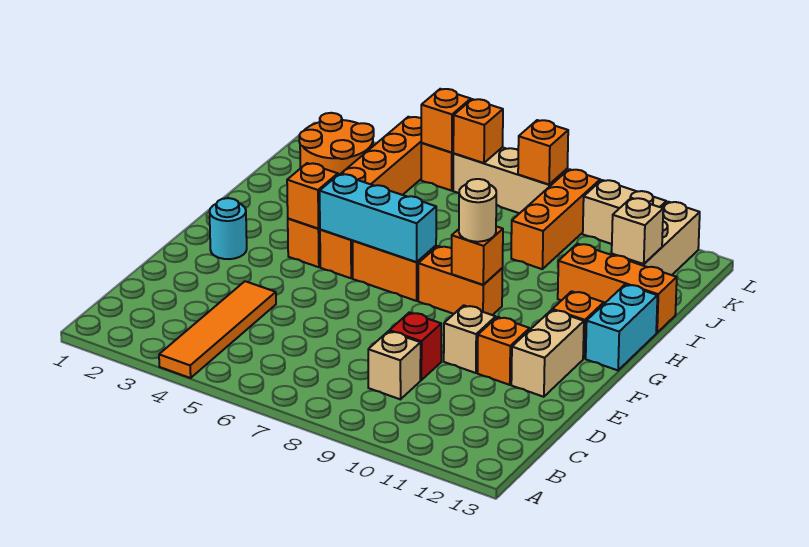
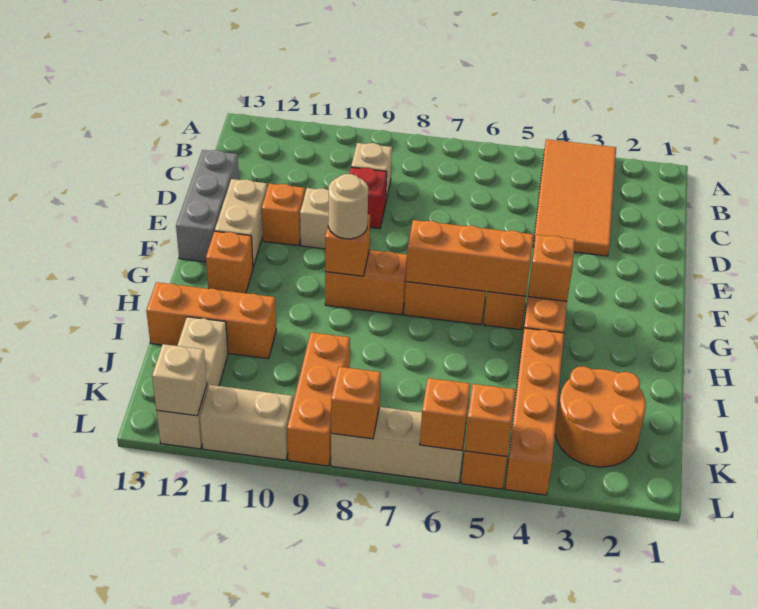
orange tile A4:D4 level 1 -> orange tile A3:D4 level 1
none -> grey brick D13:F13 level 1
cyan round brick F2 level 1 -> none
cyan brick G5:G7 level 2 -> orange brick G5:G7 level 2
cyan brick G13:H13 level 1 -> none
tan brick J12 level 2 -> tan brick L12 level 2

